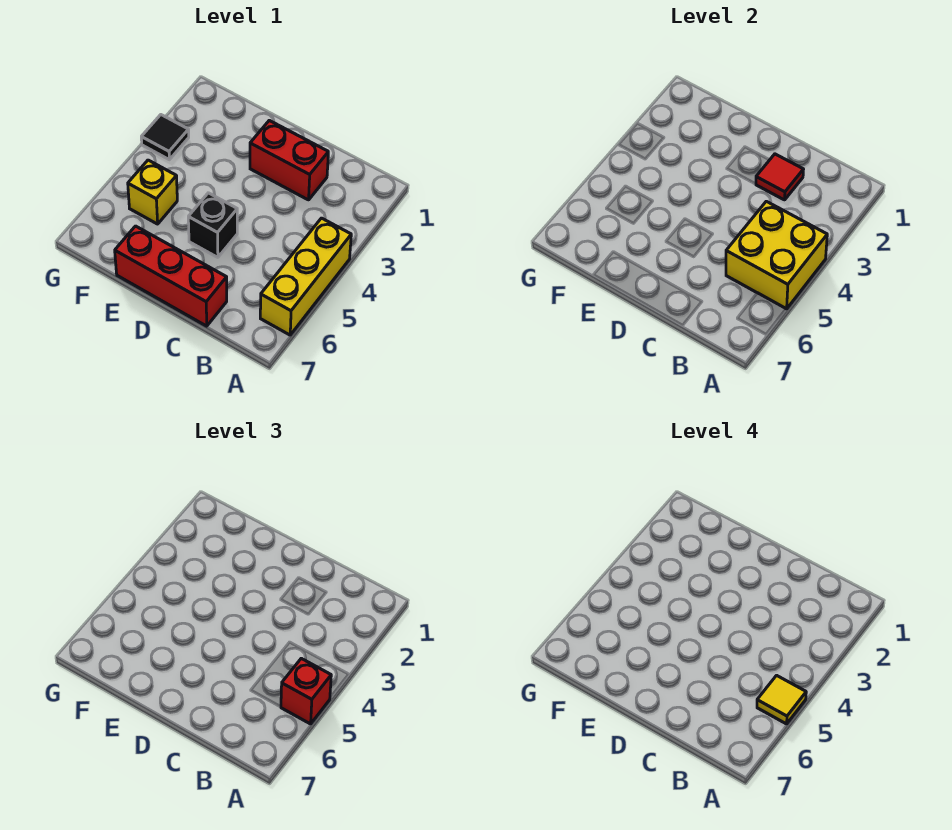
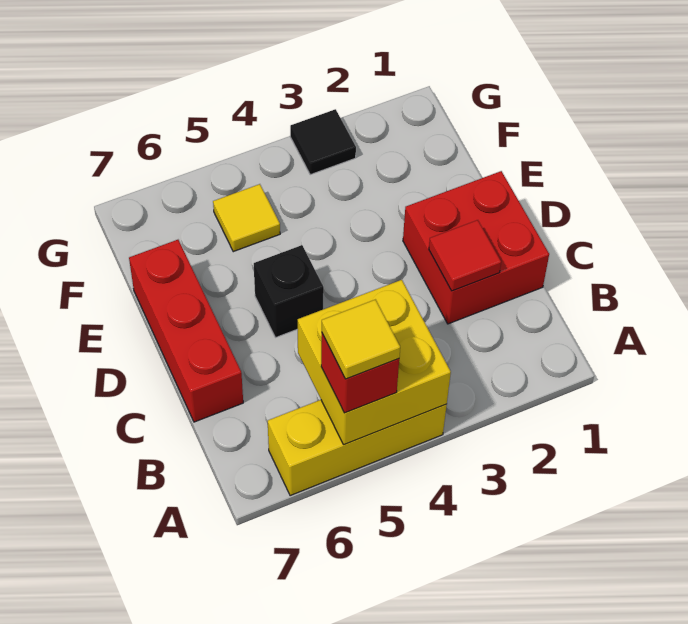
red brick C2:D2 level 1 -> red brick C1:D2 level 1
yellow brick F5 level 1 -> yellow tile F5 level 1

